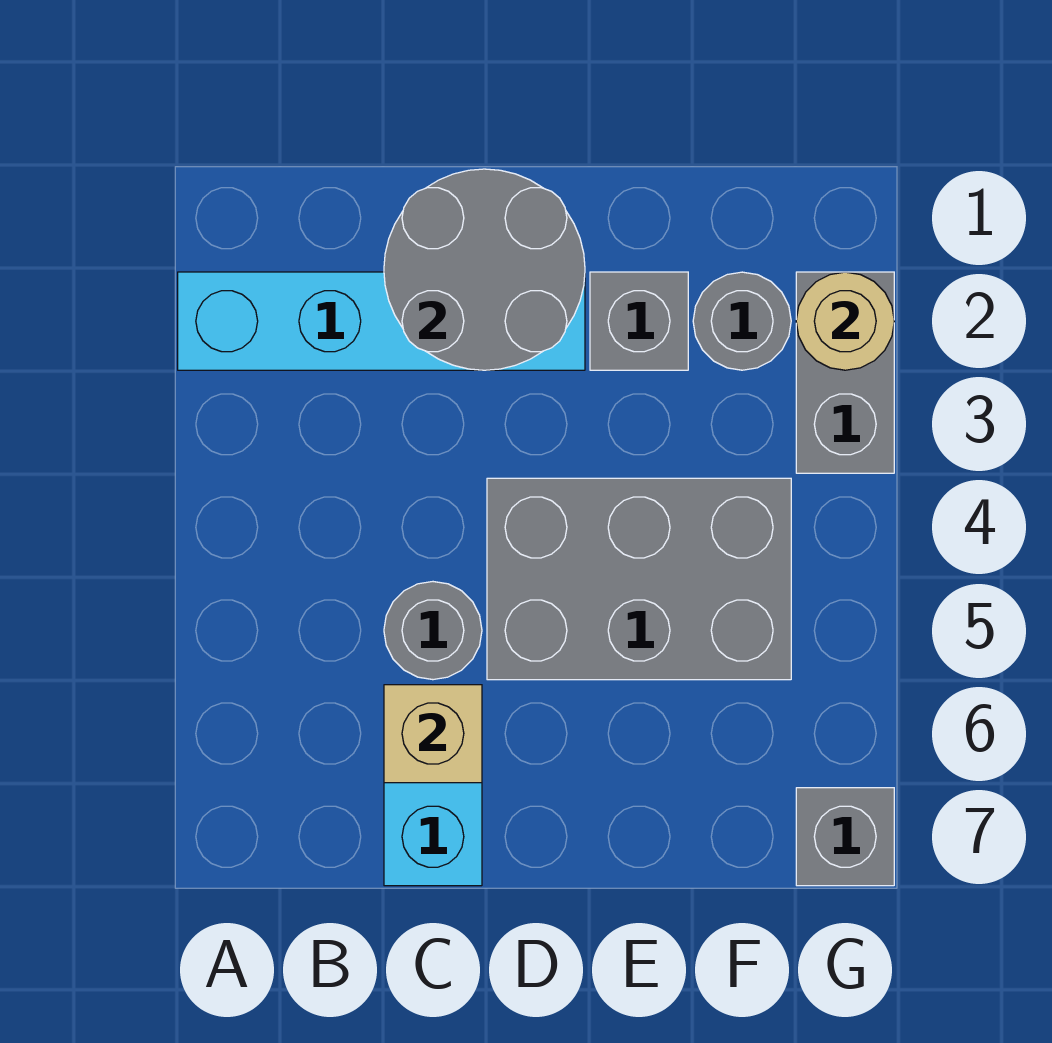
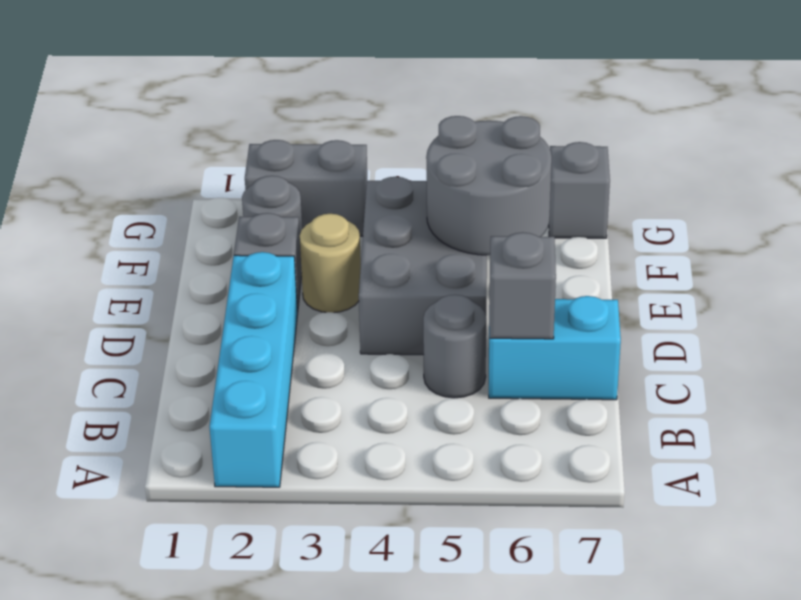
grey round brick C1:D2 level 2 -> grey round brick E5:F6 level 2
tan brick C6 level 2 -> grey brick C6 level 2
tan round brick G2 level 2 -> tan round brick E3 level 1

